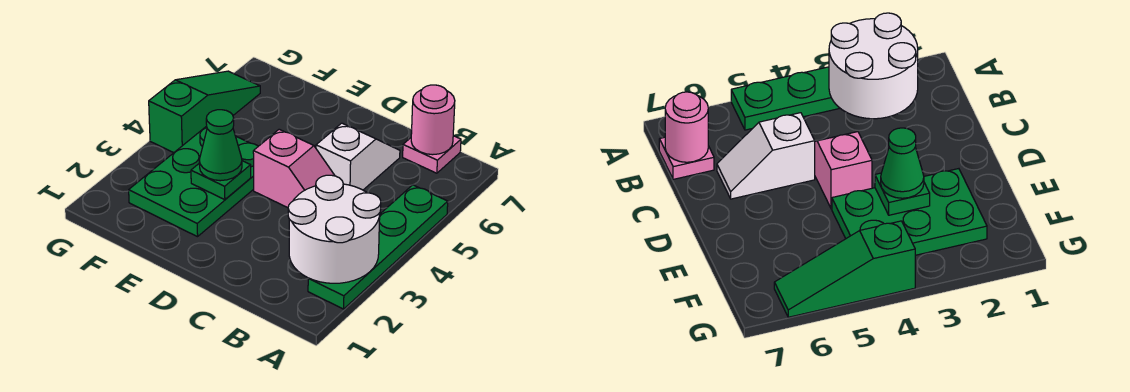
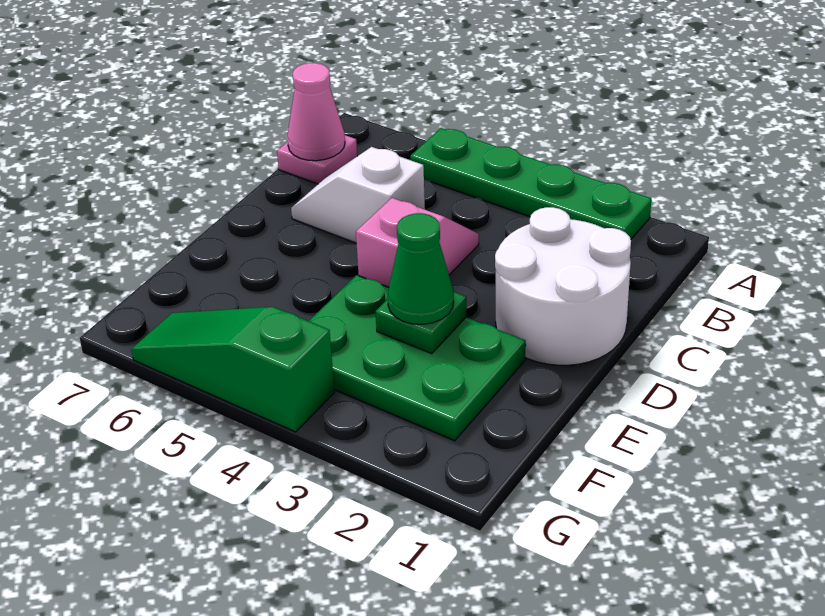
white round brick A2:B3 level 2 -> white round brick C1:D2 level 1
pink round brick B7 level 2 -> pink cone B7 level 2

